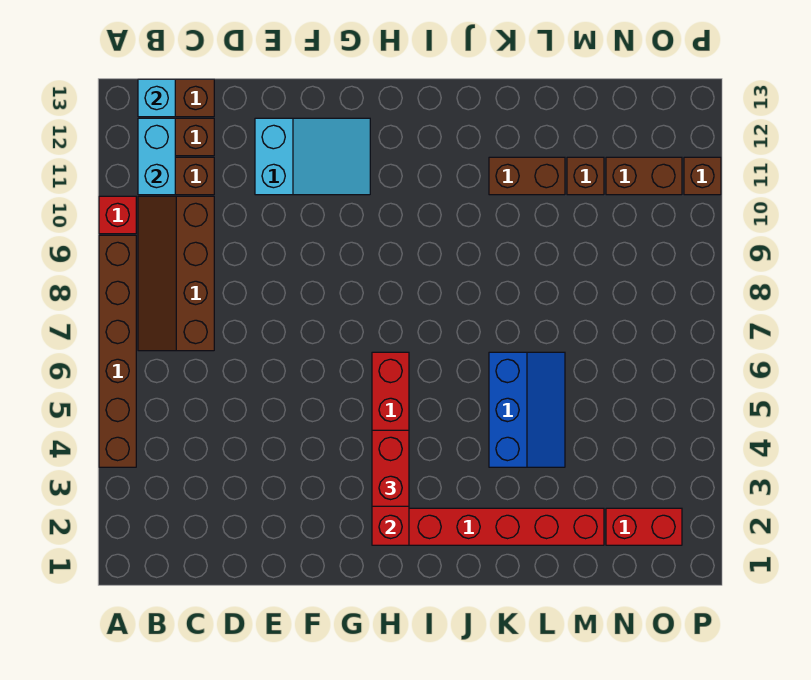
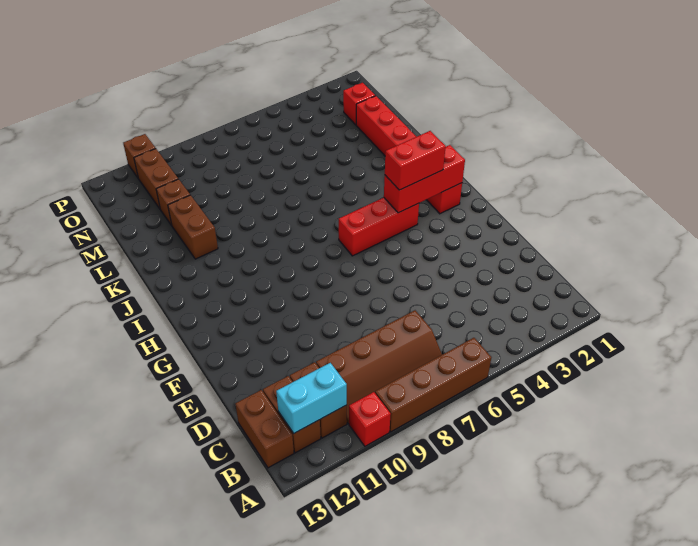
brown brick A4:A9 level 1 -> brown brick A6:A9 level 1
cyan brick B13 level 2 -> none
cyan slope E11:G12 level 1 top E -> none
blue slope K4:L6 level 1 top K -> none
red brick N2:O2 level 1 -> red brick N2 level 1

